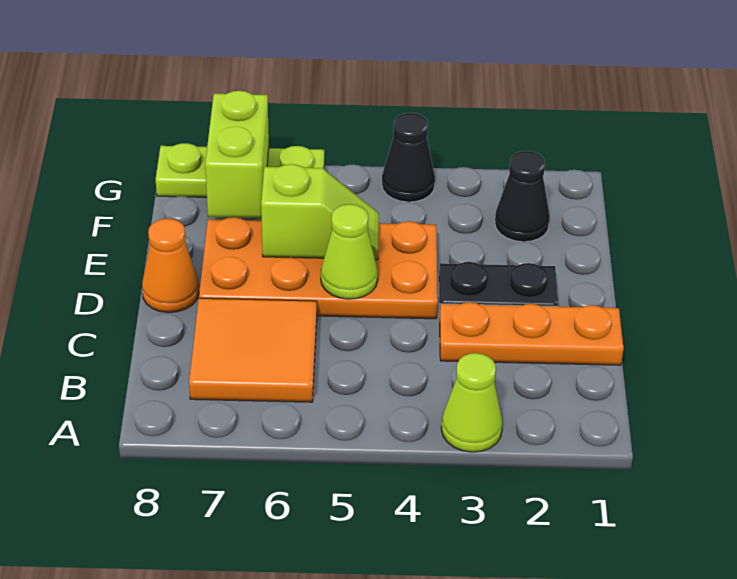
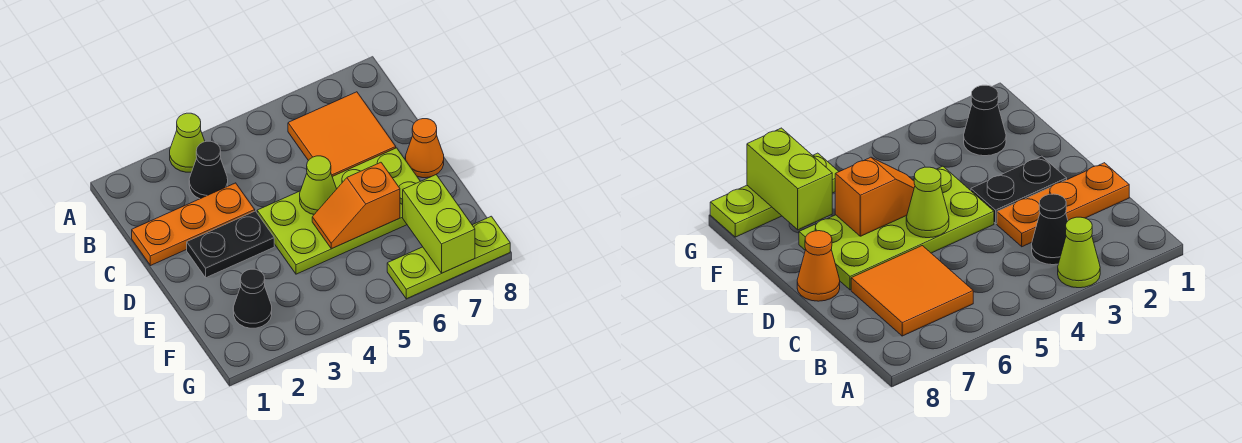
orange plate D4:E7 level 1 -> lime plate D4:E7 level 1
lime slope E5:E6 level 2 top 6 -> orange slope E5:E6 level 2 top 6
black cone G4 level 1 -> black cone B3 level 1

